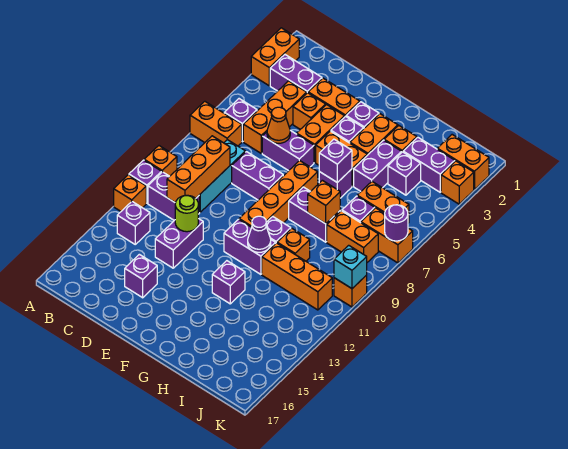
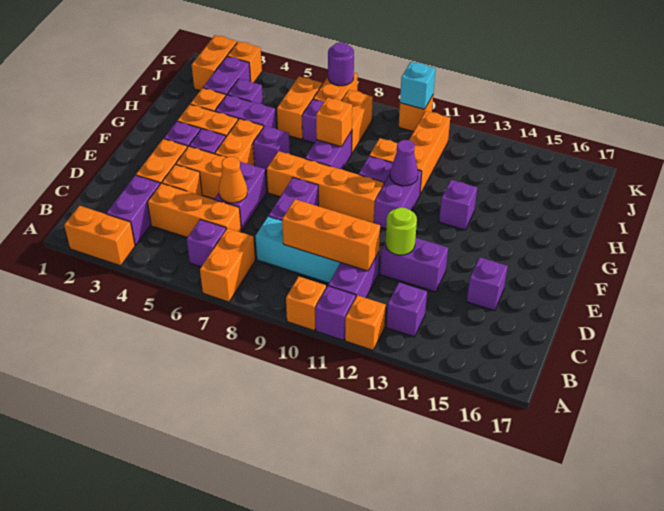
purple brick G6 level 2 -> none

